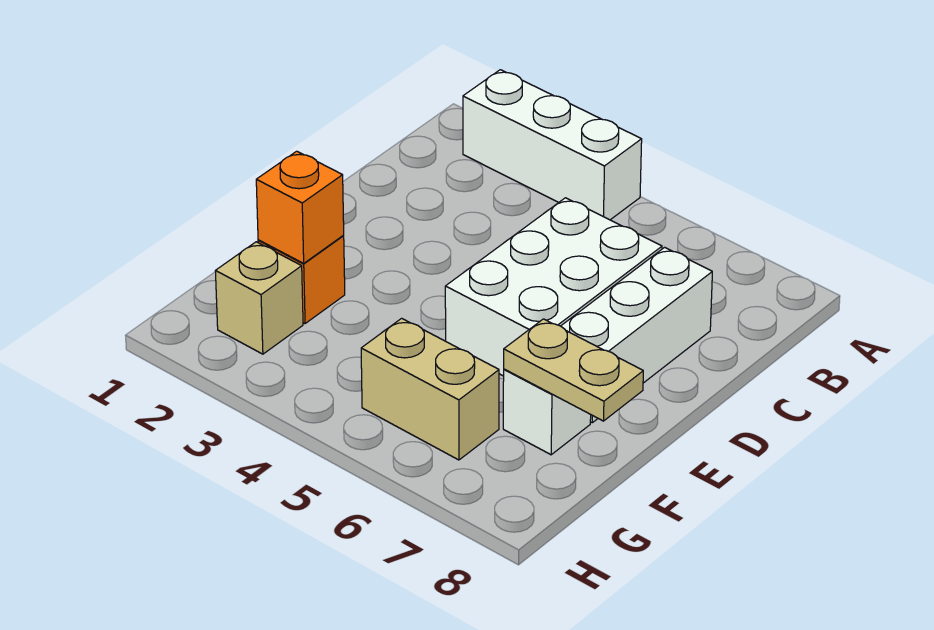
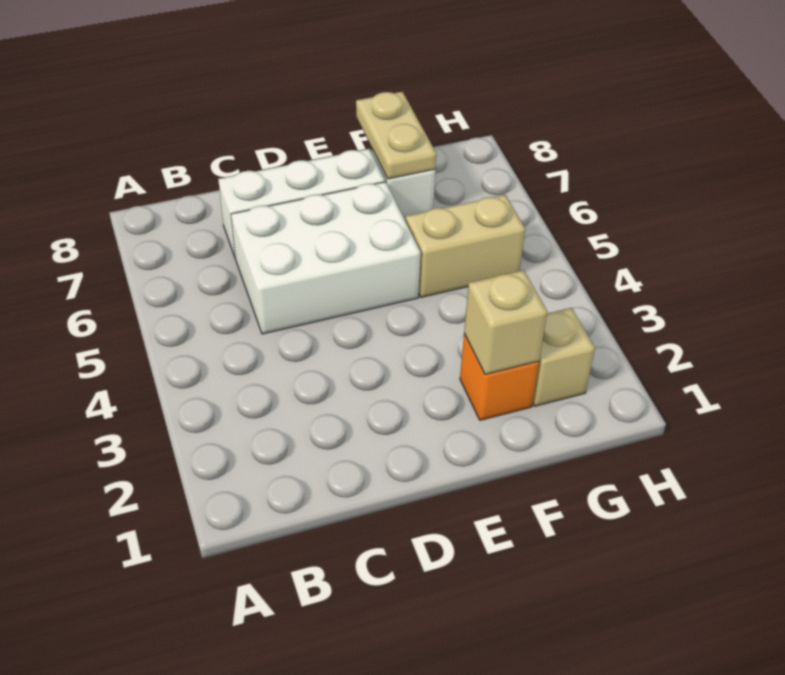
white brick A2:A4 level 1 -> none
orange brick F2 level 2 -> tan brick F2 level 2
tan brick G5:G6 level 1 -> tan brick F5:G5 level 1

